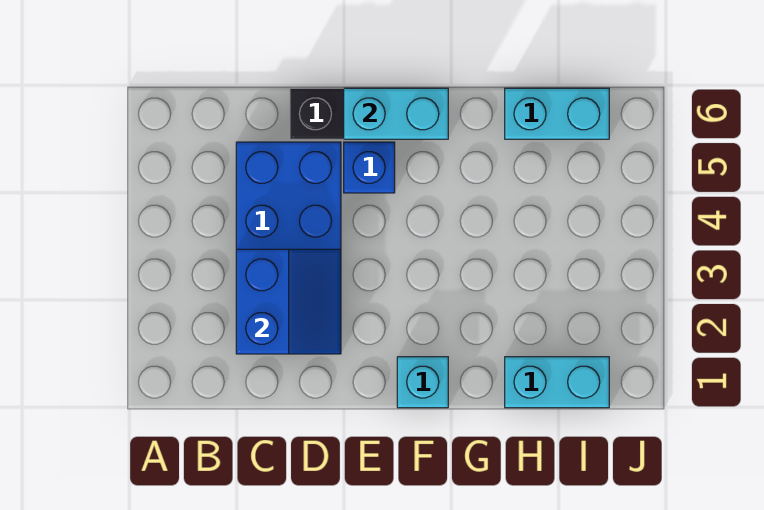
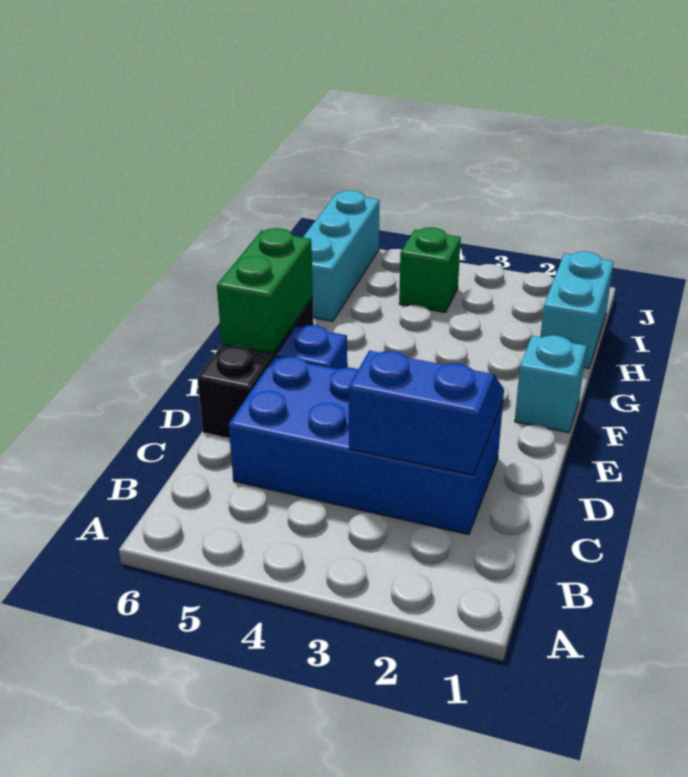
cyan brick E6:F6 level 2 -> green brick E6:F6 level 2
cyan brick H6:I6 level 1 -> cyan brick H6:J6 level 1
none -> green brick I4 level 1

